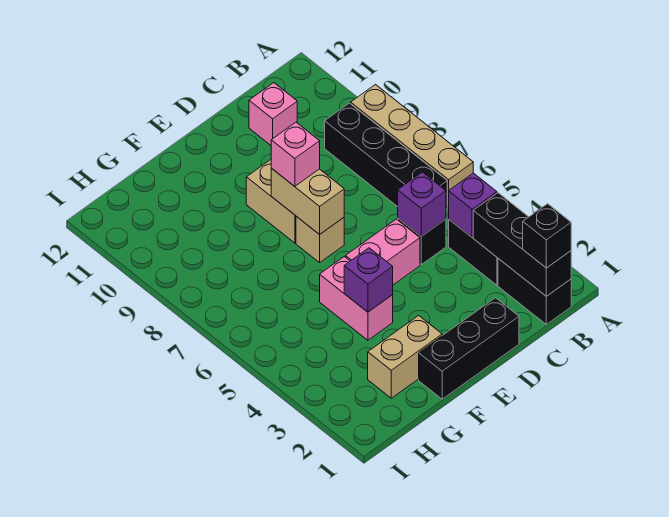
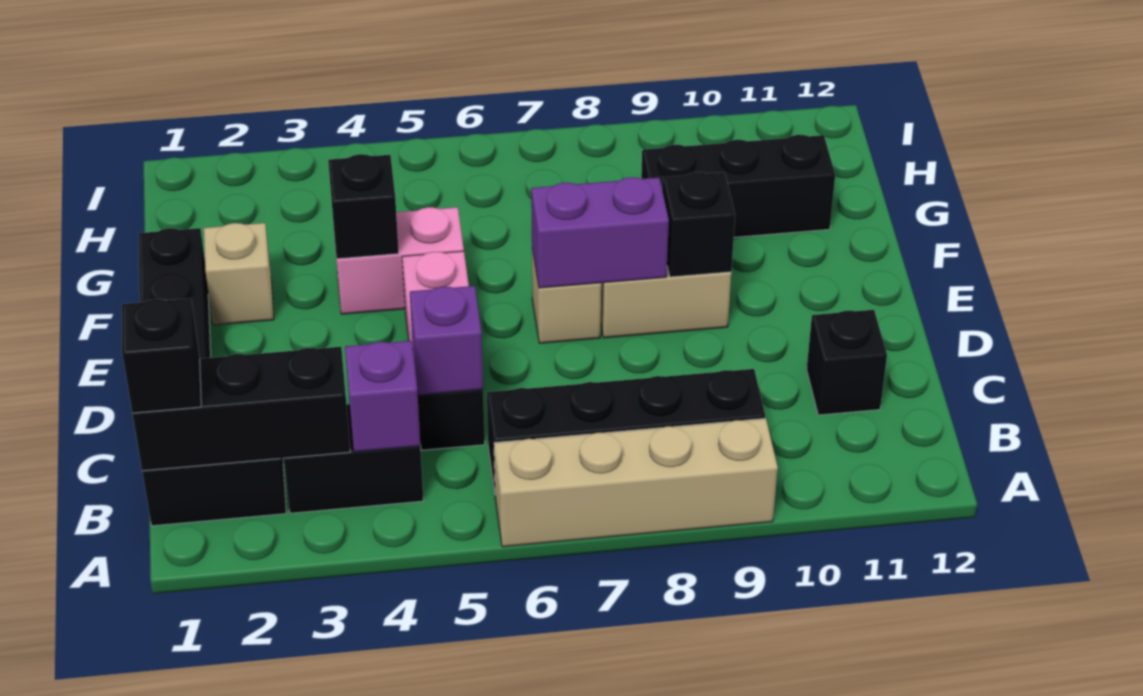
pink brick C11 level 1 -> black brick C11 level 1
tan brick E7:E8 level 2 -> purple brick E7:E8 level 2
pink brick E8 level 3 -> none
none -> black brick E9 level 2
tan brick F2:G2 level 1 -> tan brick F2 level 1
purple brick F4 level 2 -> black brick F4 level 2
none -> black brick G9:G11 level 1

